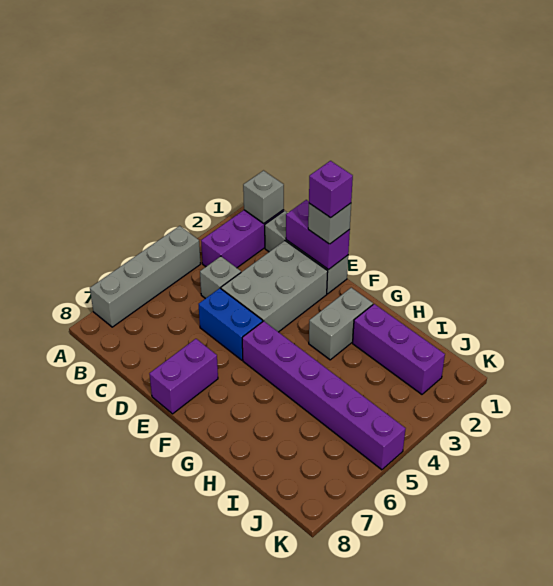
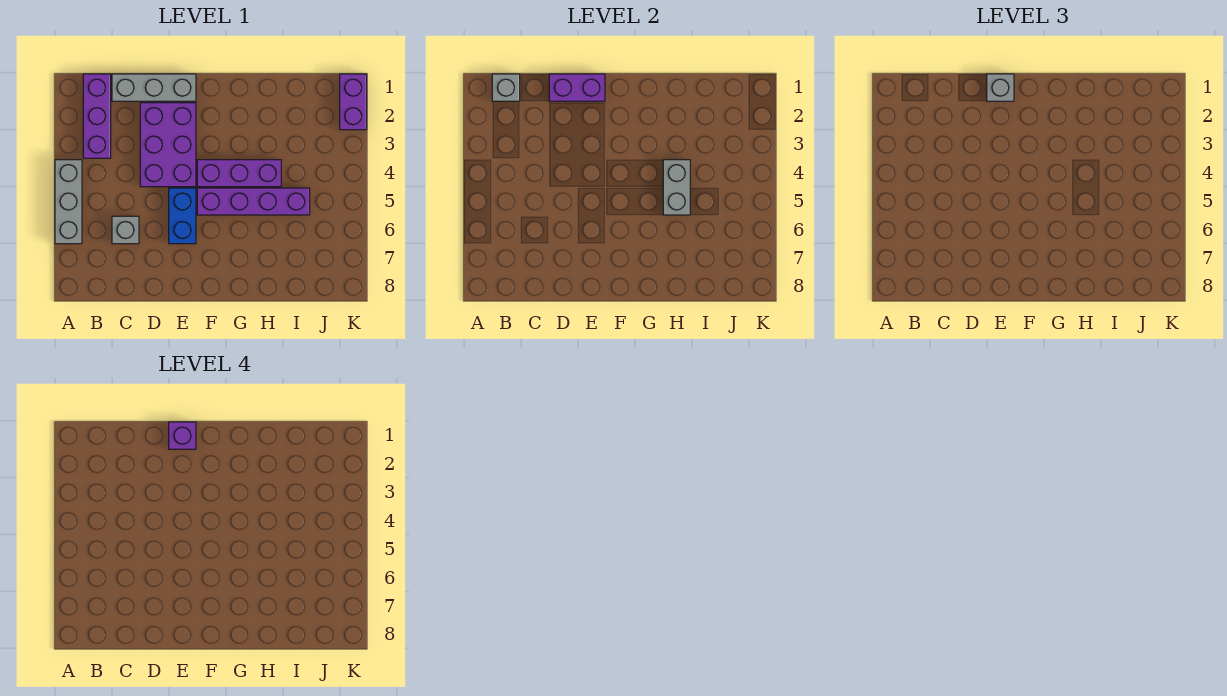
grey brick A4:A7 level 1 -> grey brick A4:A6 level 1
grey brick C4 level 1 -> grey brick C6 level 1
grey brick D2:E4 level 1 -> purple brick D2:E4 level 1
blue brick D5:E5 level 1 -> blue brick E5:E6 level 1
purple brick E7:E8 level 1 -> purple brick K1:K2 level 1
purple brick F5:K5 level 1 -> purple brick F5:I5 level 1
grey brick G2:G3 level 1 -> grey brick H4:H5 level 2
purple brick H2:J2 level 1 -> purple brick F4:H4 level 1

